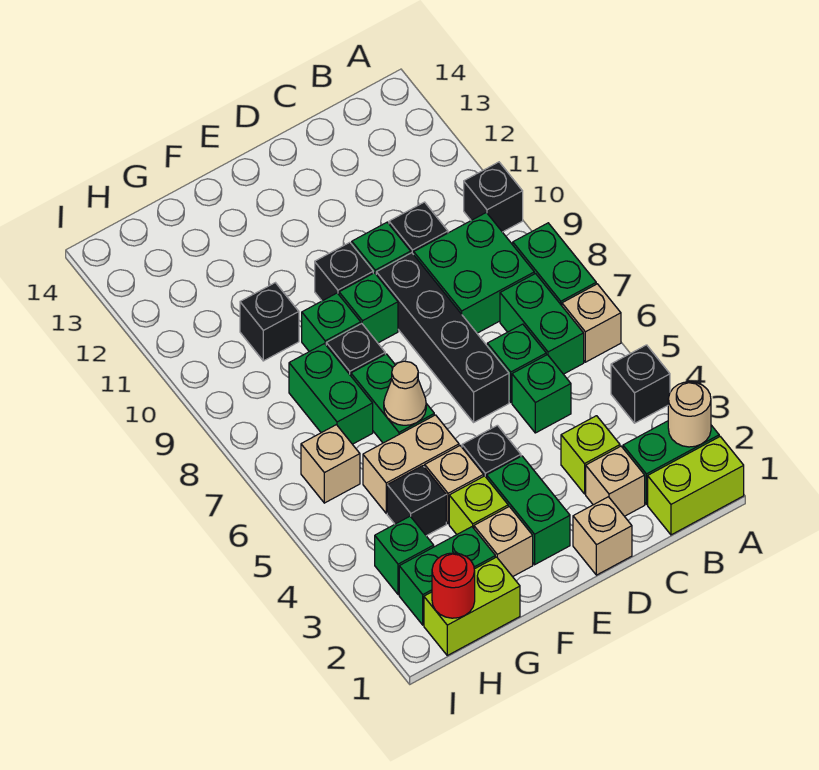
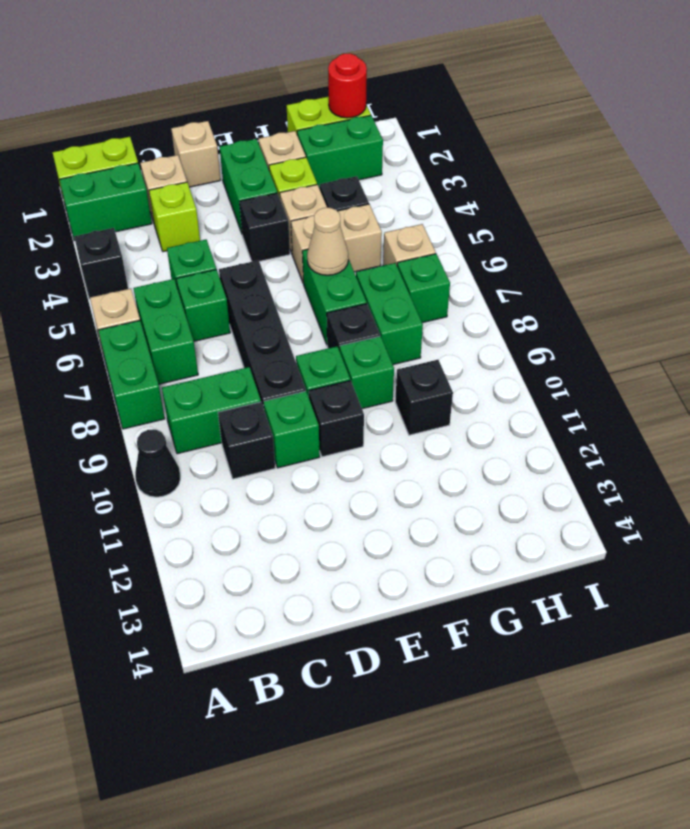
tan round brick A2 level 2 -> none
black brick A10 level 1 -> black cone A10 level 1
green brick B8:C9 level 1 -> green brick B9:C9 level 1
green brick H3 level 1 -> green brick H7 level 1

